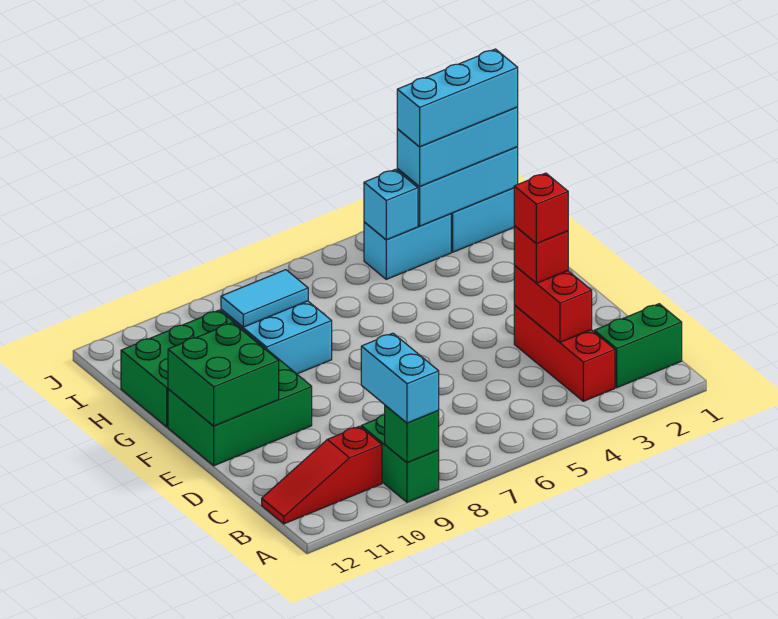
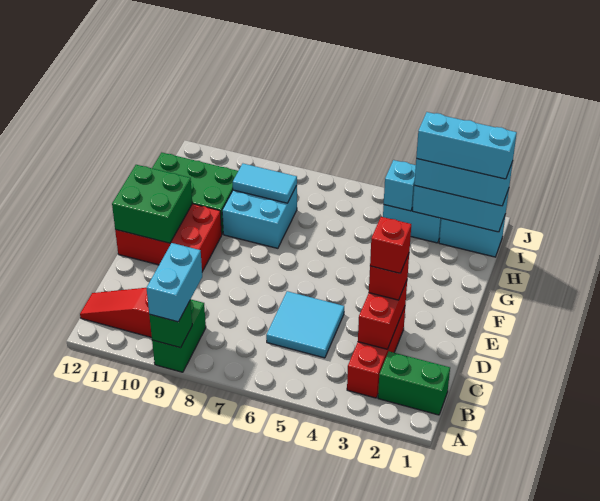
none -> cyan tile C5:D6 level 1
green brick E10:F12 level 1 -> red brick E10:F12 level 1

